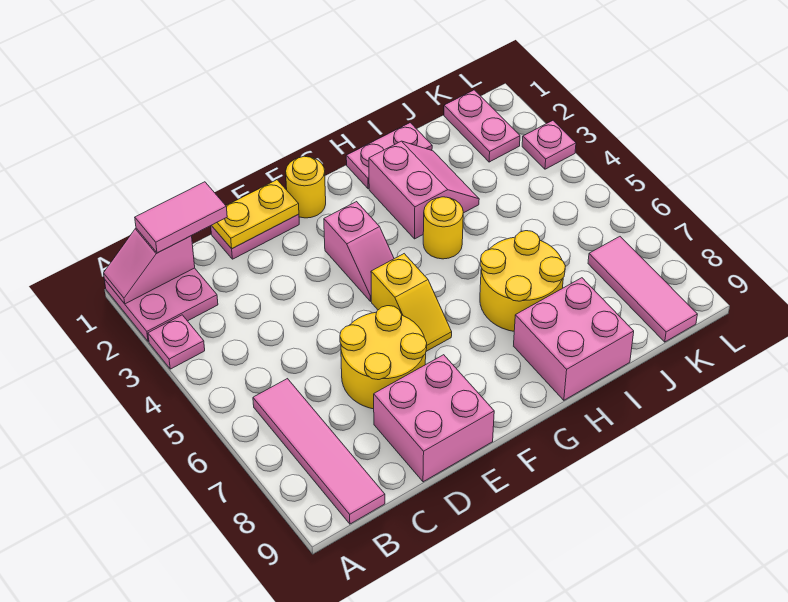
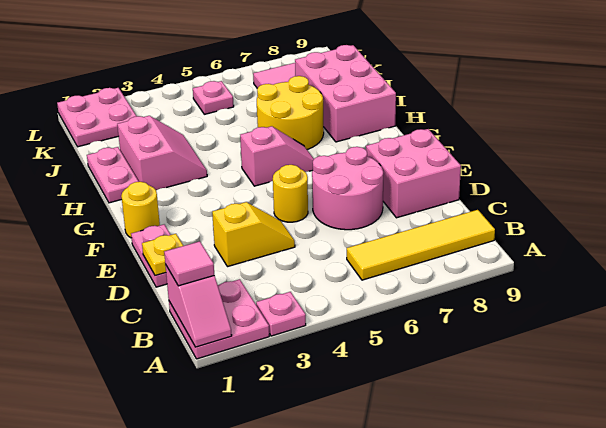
pink tile B1:C1 level 3 -> pink tile B1 level 3
pink tile B6:B9 level 1 -> yellow tile B6:B9 level 1
yellow plate D1:E1 level 2 -> yellow plate D1 level 2
yellow round brick D6:E7 level 1 -> pink round brick D6:E7 level 1
pink slope F3:F4 level 1 top 3 -> pink slope G5:G6 level 1 top 5
yellow slope F5:F6 level 1 top 5 -> yellow slope D3:D4 level 1 top 3
pink slope H2:I3 level 1 top H -> pink slope H2:I3 level 1 top 2
yellow round brick H4 level 1 -> yellow round brick E5 level 1
pink brick H8:I9 level 1 -> pink brick H8:J9 level 1
pink plate K1:K2 level 1 -> pink plate K1:L2 level 1
pink plate L3 level 1 -> pink plate K5 level 1

